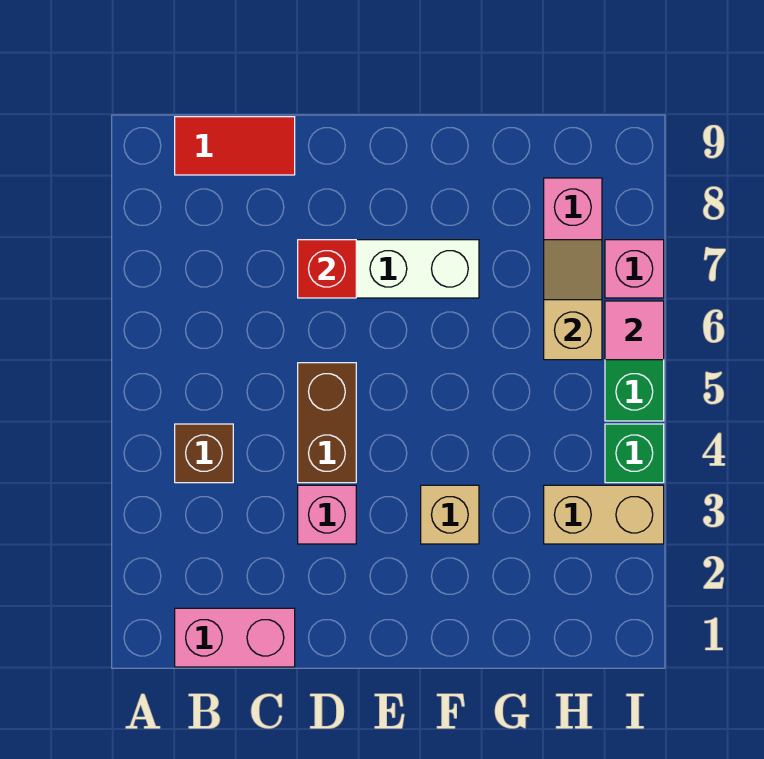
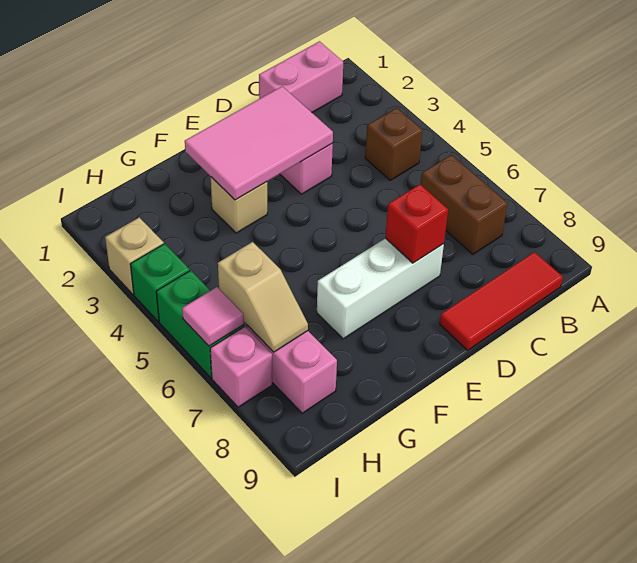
red tile B9:C9 level 1 -> red tile B9:D9 level 1
none -> pink tile D2:F3 level 2
brown brick D4:D5 level 1 -> brown brick B6:B7 level 1
tan brick H3:I3 level 1 -> tan brick I3 level 1

